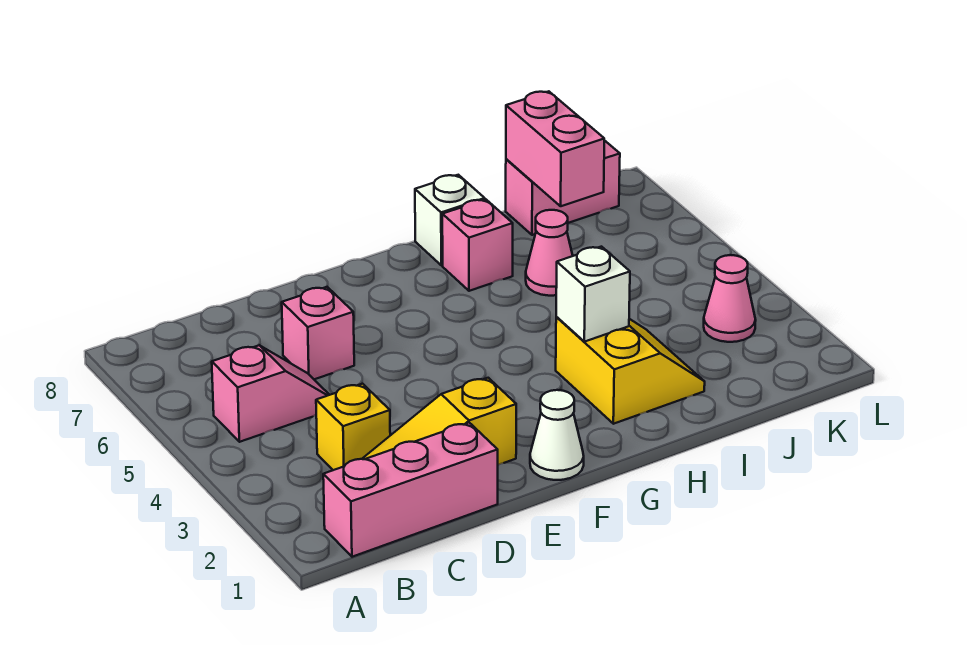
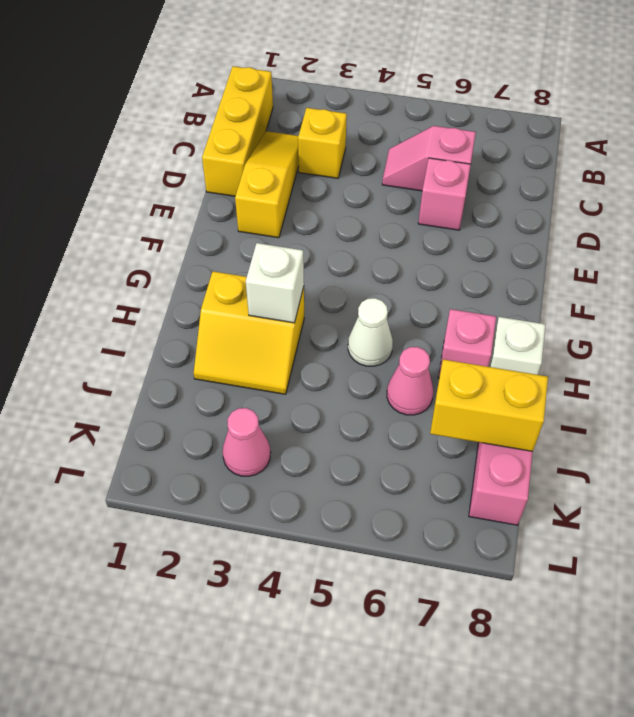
pink brick B1:D1 level 1 -> yellow brick B1:D1 level 1
pink slope B5:C5 level 1 top B -> pink slope C5:C6 level 1 top 6
white cone F1 level 1 -> white cone H5 level 1
pink brick J7:J8 level 2 -> yellow brick J7:J8 level 2

